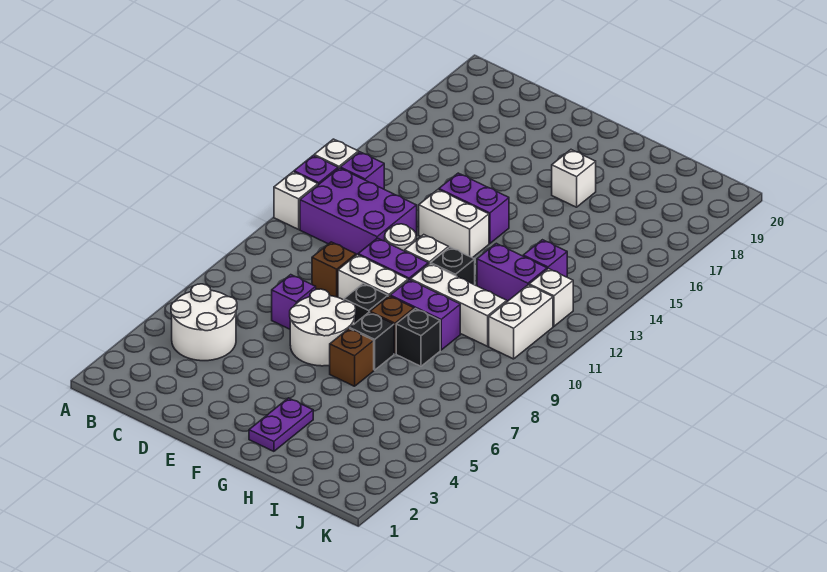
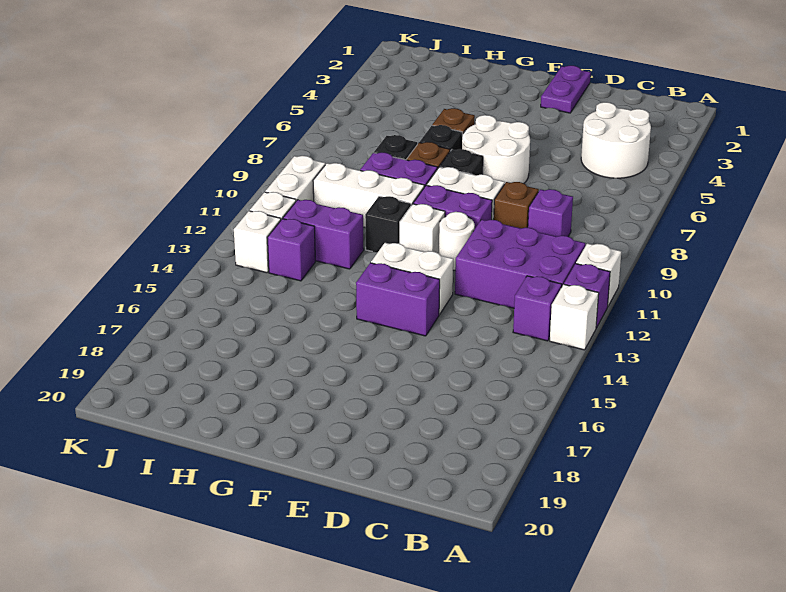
purple brick D7 level 1 -> purple brick C9 level 1
purple plate G2:G3 level 1 -> purple plate E1:E2 level 1
white brick G17 level 1 -> white brick J13 level 1

